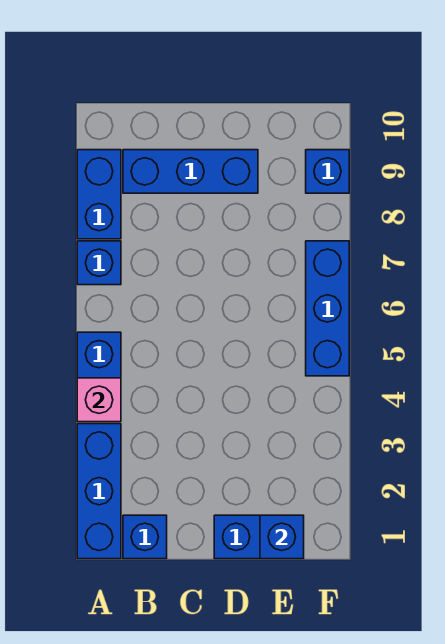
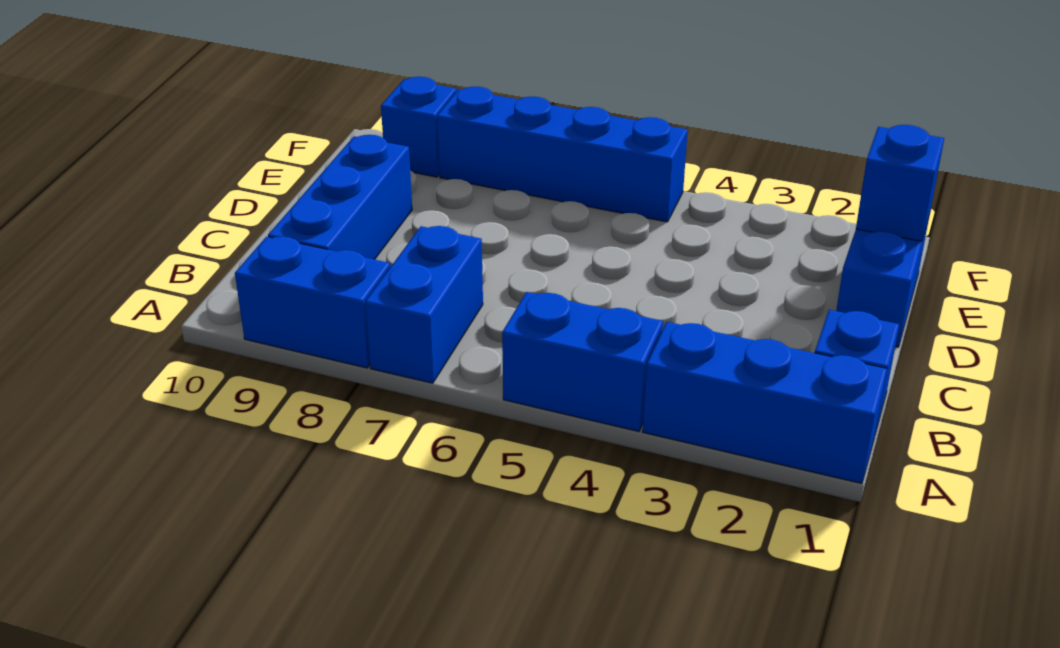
pink brick A4 level 2 -> none
blue brick A7 level 1 -> blue brick A7:B7 level 1
blue brick F5:F7 level 1 -> blue brick F5:F8 level 1

